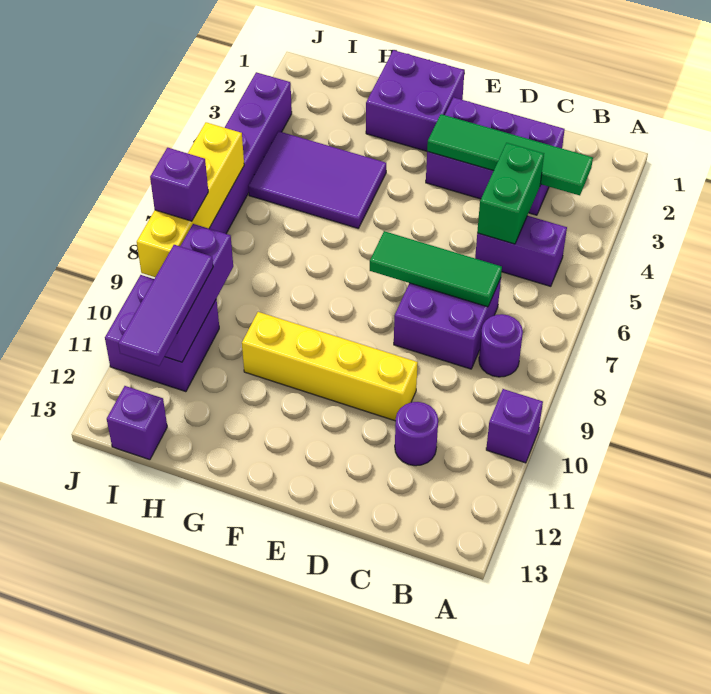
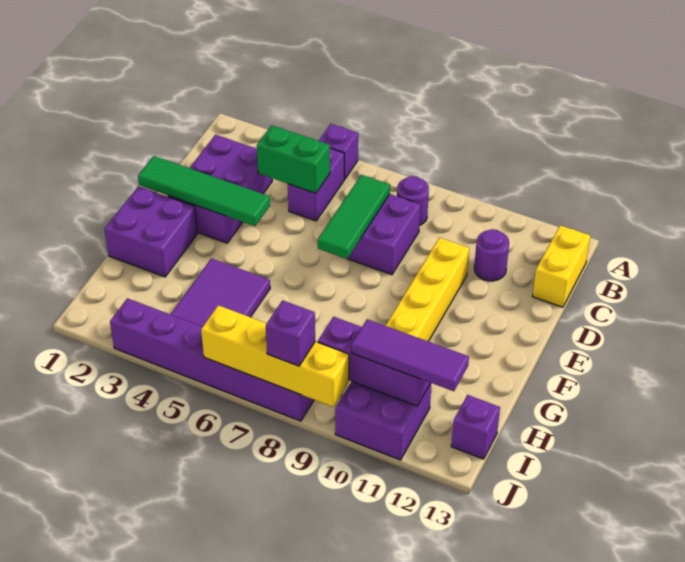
purple brick A10 level 1 -> purple brick A5 level 1
green tile B3:E3 level 2 -> green tile E1:E4 level 2
none -> yellow brick B13:C13 level 1

